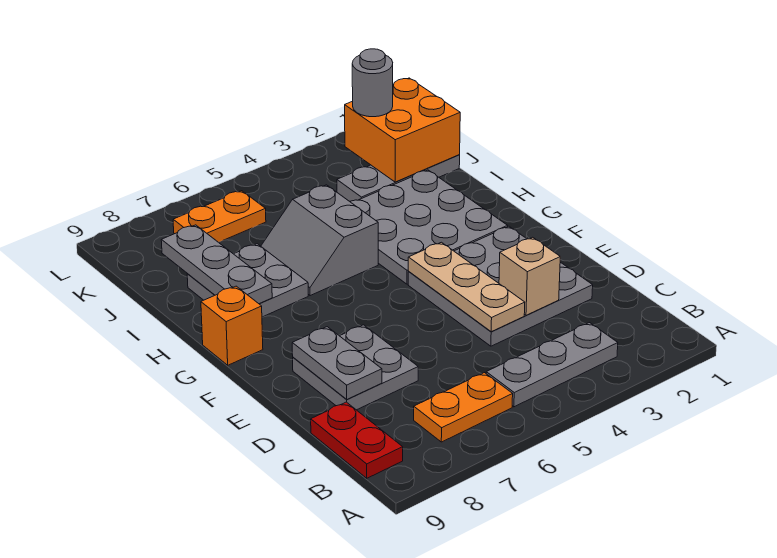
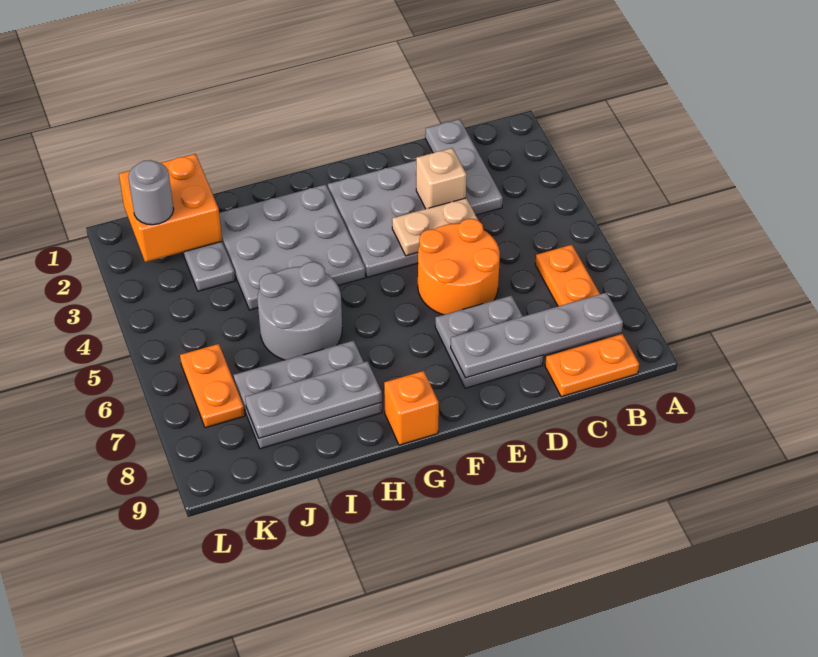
grey plate B3:B5 level 1 -> grey plate C1:C3 level 1
red plate B9:C9 level 1 -> orange plate B9:C9 level 1
tan plate D4:F4 level 2 -> tan plate D4:E4 level 2
none -> orange round brick D5:E6 level 1
grey plate D8:E8 level 2 -> grey plate B8:E8 level 2
grey slope H5:I6 level 1 top 5 -> grey round brick H5:I6 level 1
grey plate H7:I8 level 1 -> grey plate H7:J8 level 1

